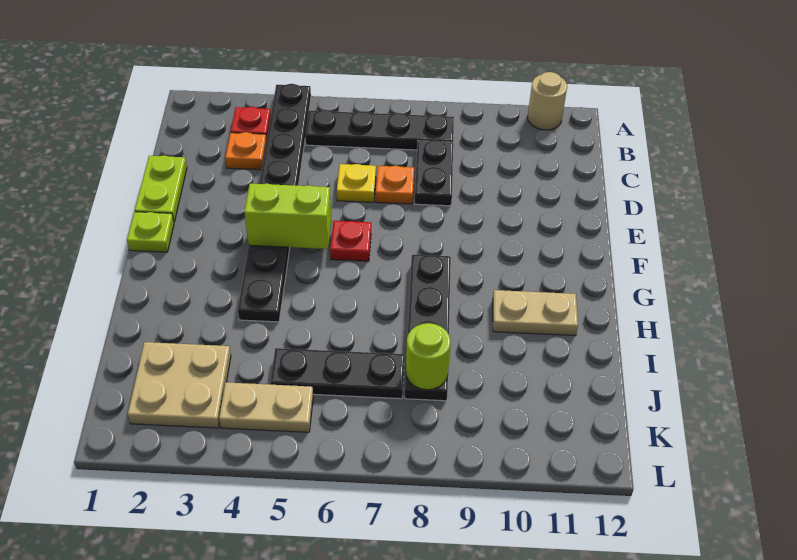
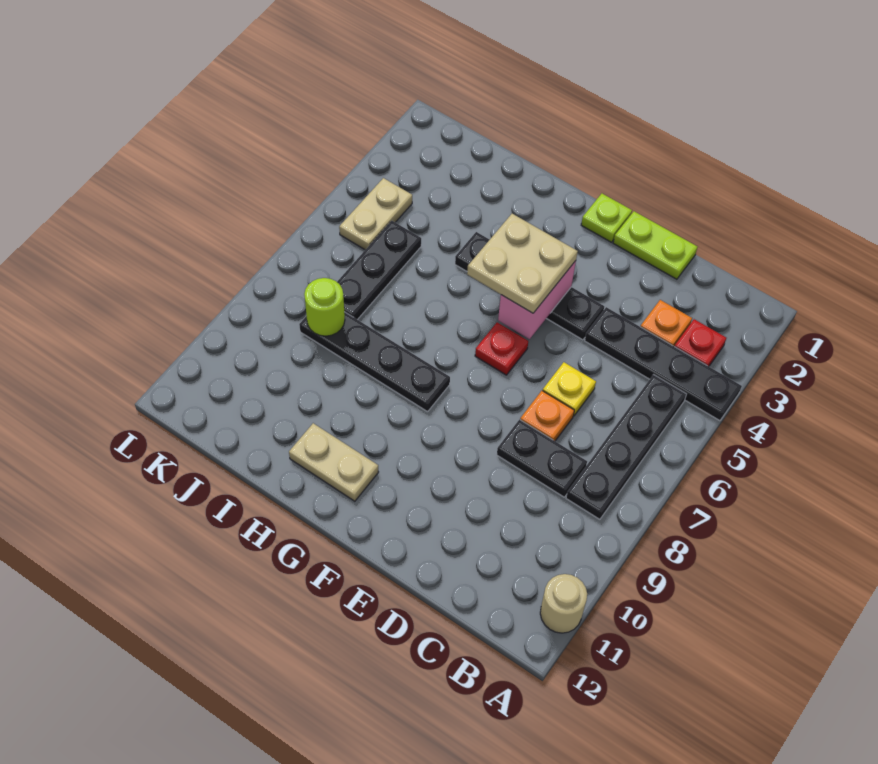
lime brick F4:F5 level 2 -> pink brick F4:F5 level 2
tan plate H10:H11 level 1 -> tan plate G11:H11 level 1
tan plate J2:K3 level 1 -> tan plate F4:G5 level 3

